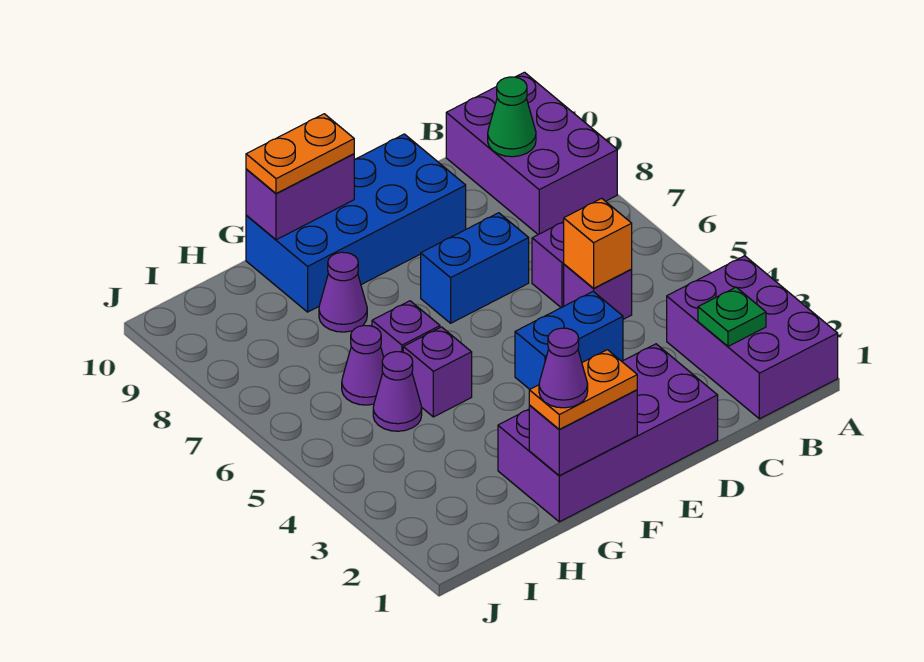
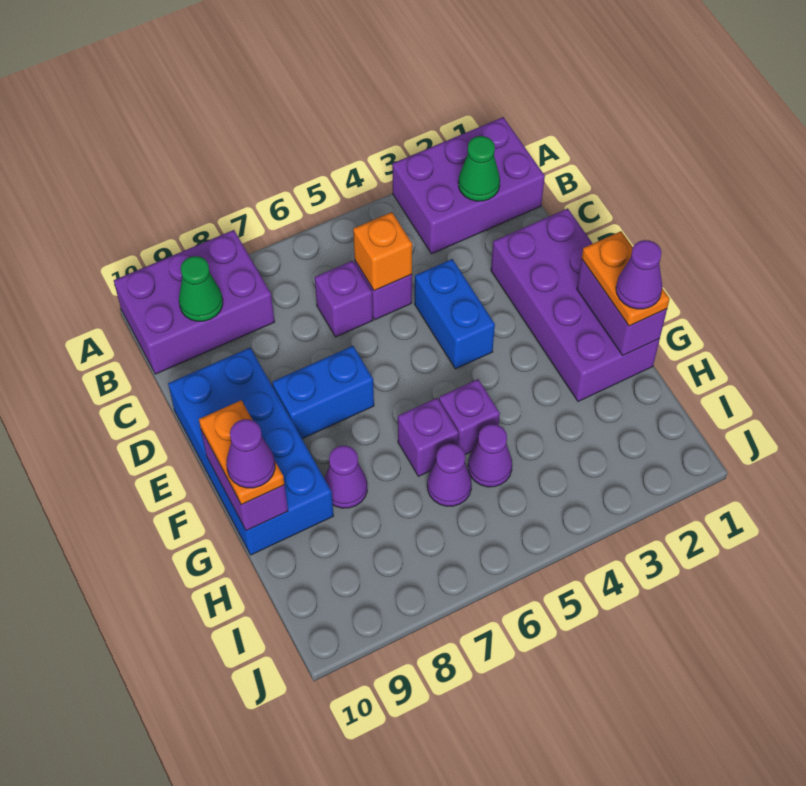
green plate B2 level 2 -> green cone B2 level 2
blue brick D7:E7 level 1 -> blue brick E7:E8 level 1
none -> purple cone G10 level 4

